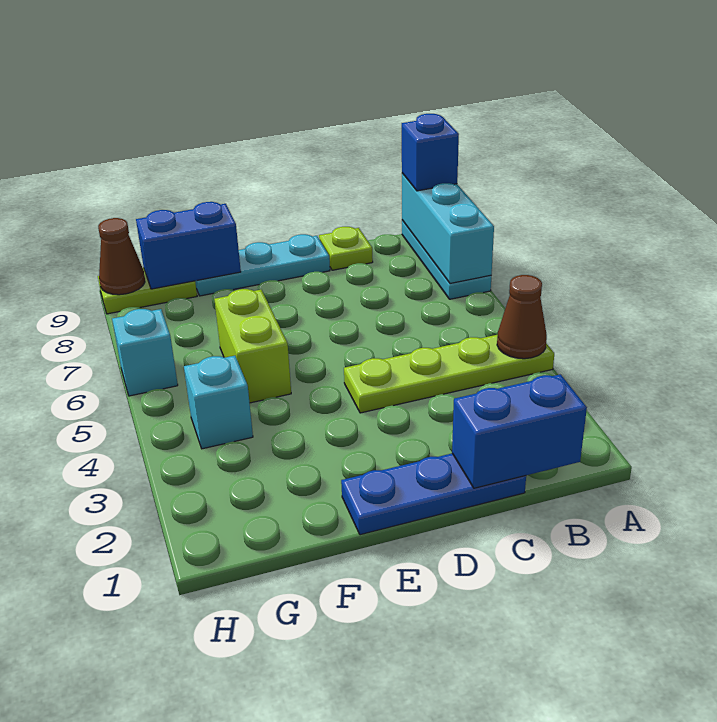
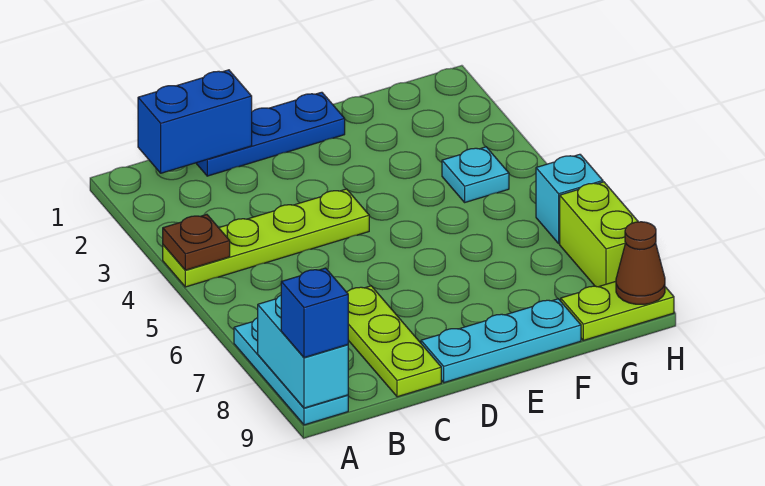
brown cone A4 level 2 -> brown plate A4 level 2
cyan brick A7:A9 level 2 -> cyan brick A8:A9 level 2
lime plate C9 level 1 -> lime plate C7:C9 level 1
lime brick F5:F6 level 1 -> lime brick H7:H8 level 1
blue brick F9:G9 level 2 -> none
cyan brick G4 level 1 -> cyan plate G4 level 1

